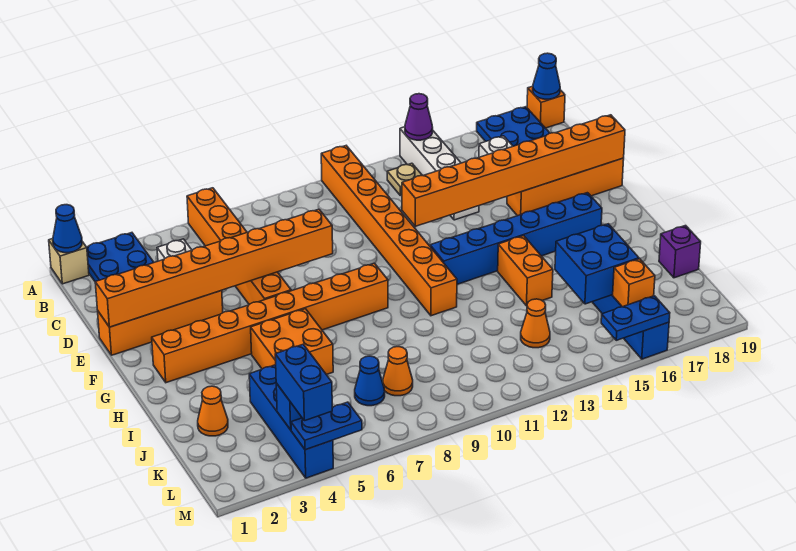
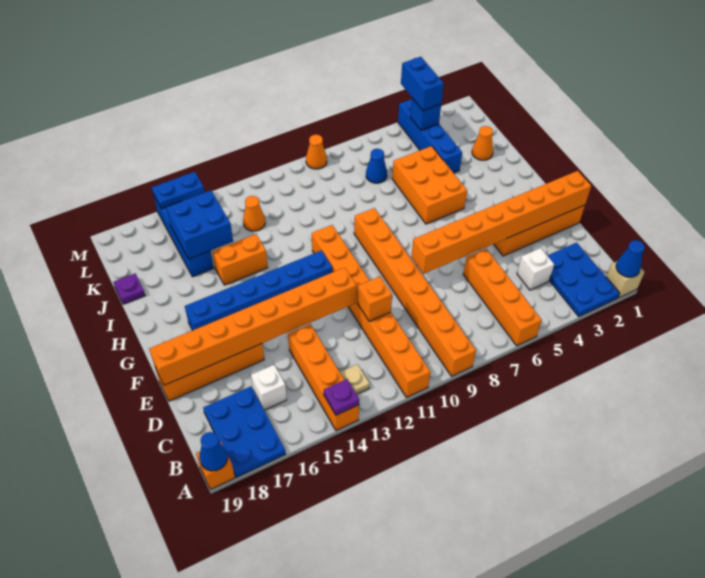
orange brick A6:F6 level 1 -> orange brick A6:D6 level 1
white brick A14:D14 level 1 -> orange brick A14:D14 level 1
purple cone A14 level 2 -> purple plate A14 level 2
orange brick G2:G9 level 1 -> orange brick A9:H9 level 1
orange brick H5:I6 level 1 -> orange brick H5:J6 level 1
orange brick H14:I14 level 1 -> orange brick I14:I15 level 1
purple brick J19 level 1 -> purple plate J19 level 1
orange cone K8 level 1 -> orange cone M9 level 1
orange brick L16 level 2 -> orange brick D11 level 2
blue plate M4:M5 level 2 -> none

